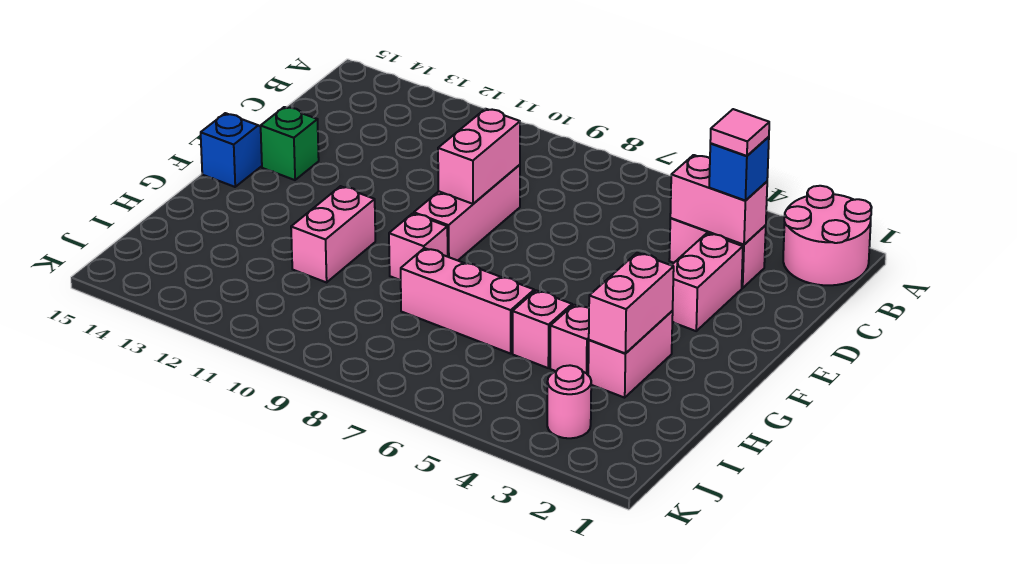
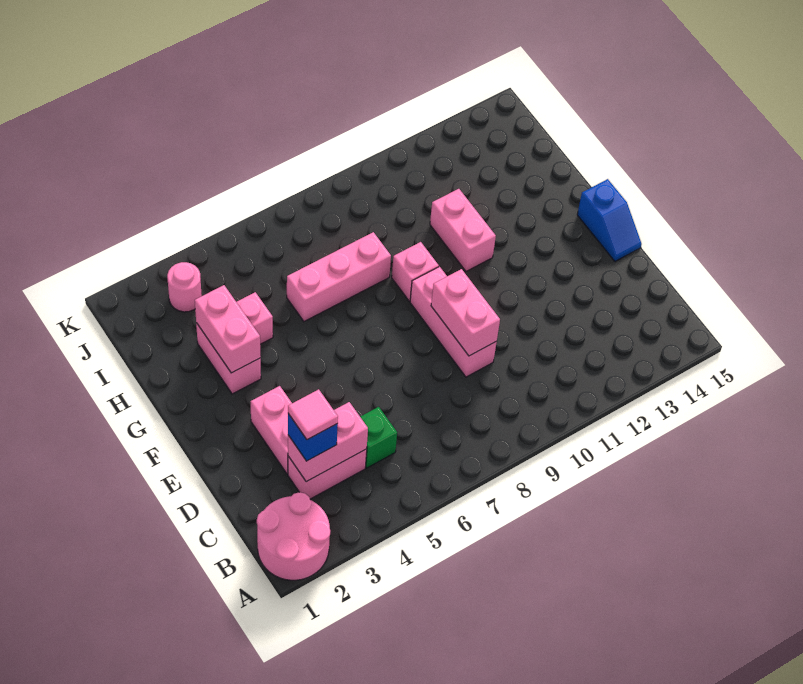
green brick E14 level 1 -> green brick C5 level 1
pink brick H5 level 1 -> none

